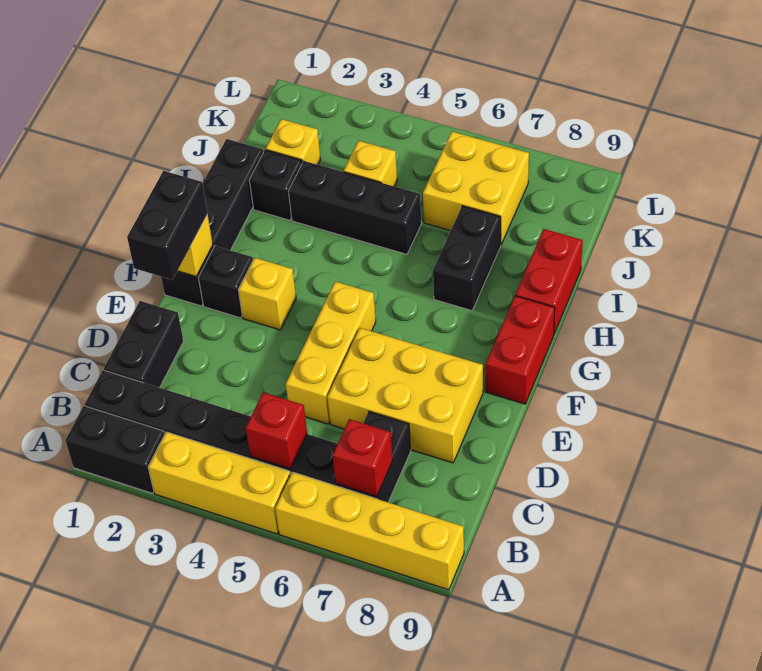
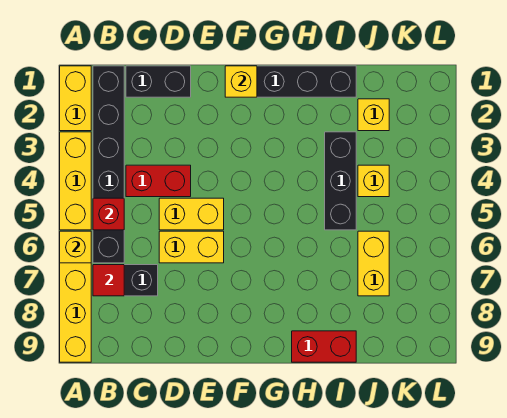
black brick A1:A2 level 1 -> yellow brick A1:A2 level 1
red brick B7 level 2 -> red tile B7 level 2
yellow brick D5:F5 level 1 -> yellow brick D5:E5 level 1
yellow brick D6:E8 level 1 -> yellow brick D6:E6 level 1
black brick E1:F1 level 3 -> none
black brick F2 level 1 -> none
yellow brick F3 level 1 -> yellow brick A6 level 2
red brick F9:G9 level 1 -> red brick C4:D4 level 1
black brick H7:I7 level 1 -> none
black brick I2 level 1 -> none
yellow brick J6:K7 level 1 -> yellow brick J6:J7 level 1

